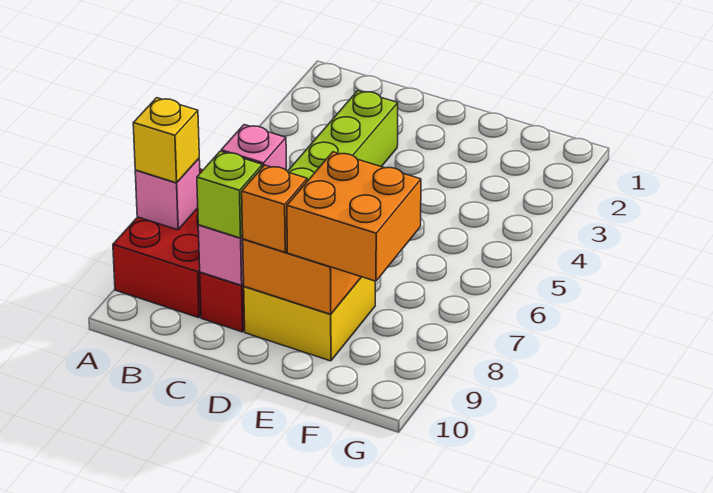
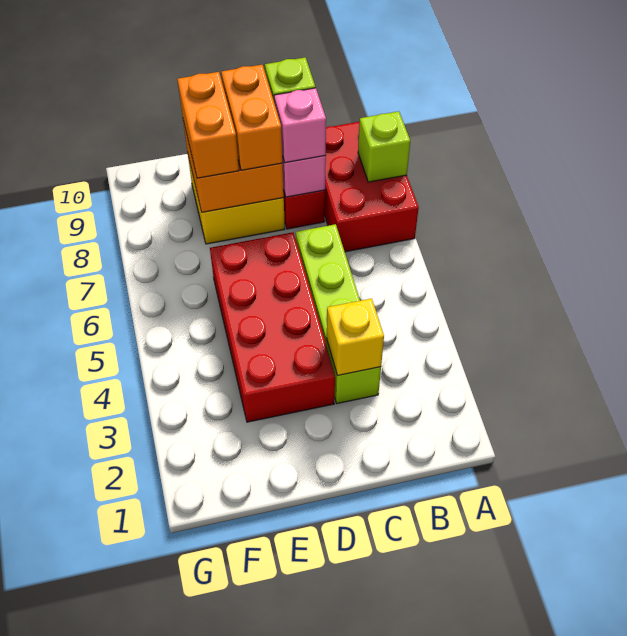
pink brick A8 level 2 -> lime brick A8 level 2
yellow brick A8 level 3 -> yellow brick C3 level 2
none -> red brick D3:E6 level 1
orange brick D9 level 3 -> orange brick D8:D9 level 3
orange brick E8:F9 level 3 -> orange brick E8:E9 level 3

